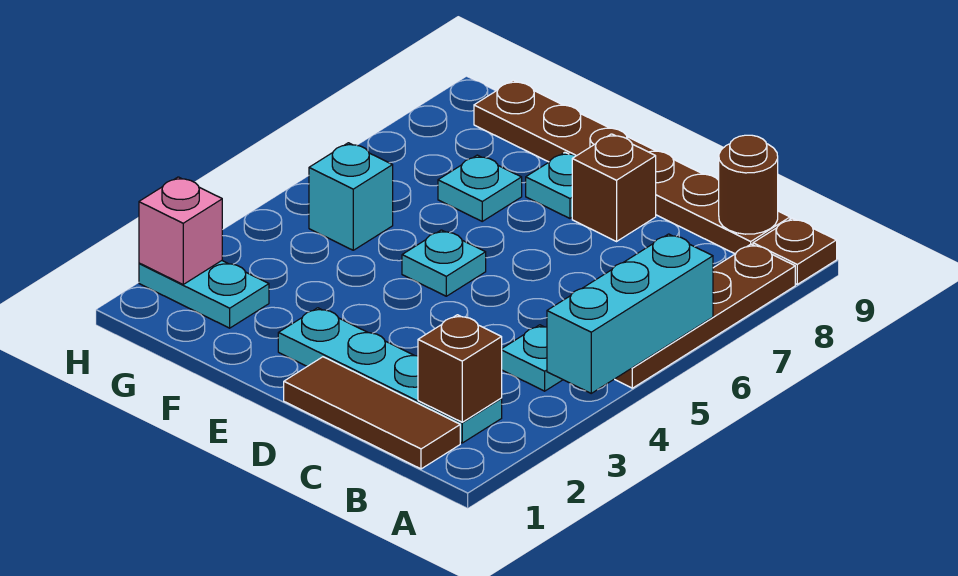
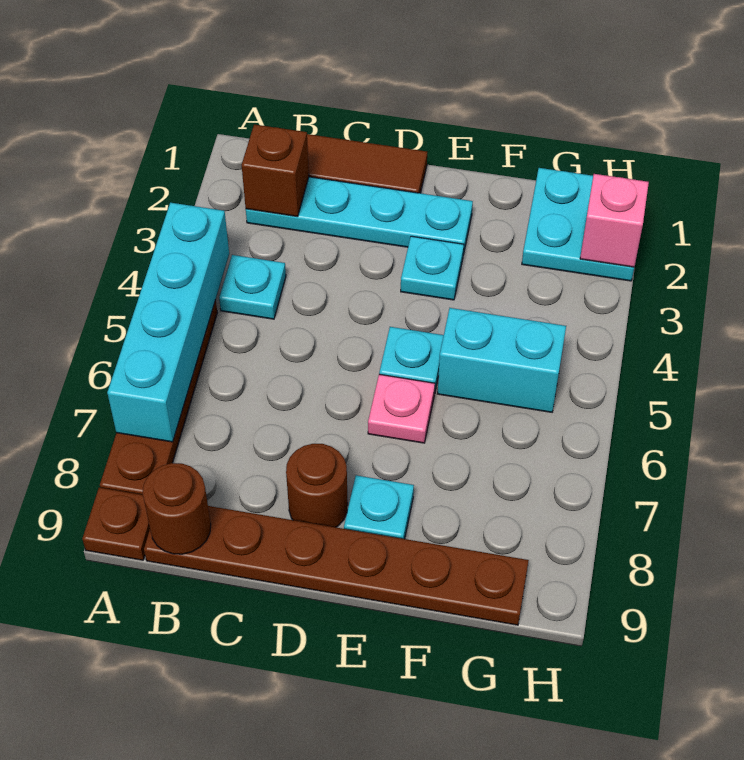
cyan brick A4:A6 level 2 -> cyan brick A4:A7 level 2
brown brick D8 level 1 -> brown round brick D8 level 1
none -> pink plate E6 level 1
cyan plate F7 level 1 -> cyan plate E3 level 1
cyan plate G2:H2 level 1 -> cyan plate G1:H2 level 1
cyan brick G5 level 1 -> cyan brick F5:G5 level 1

